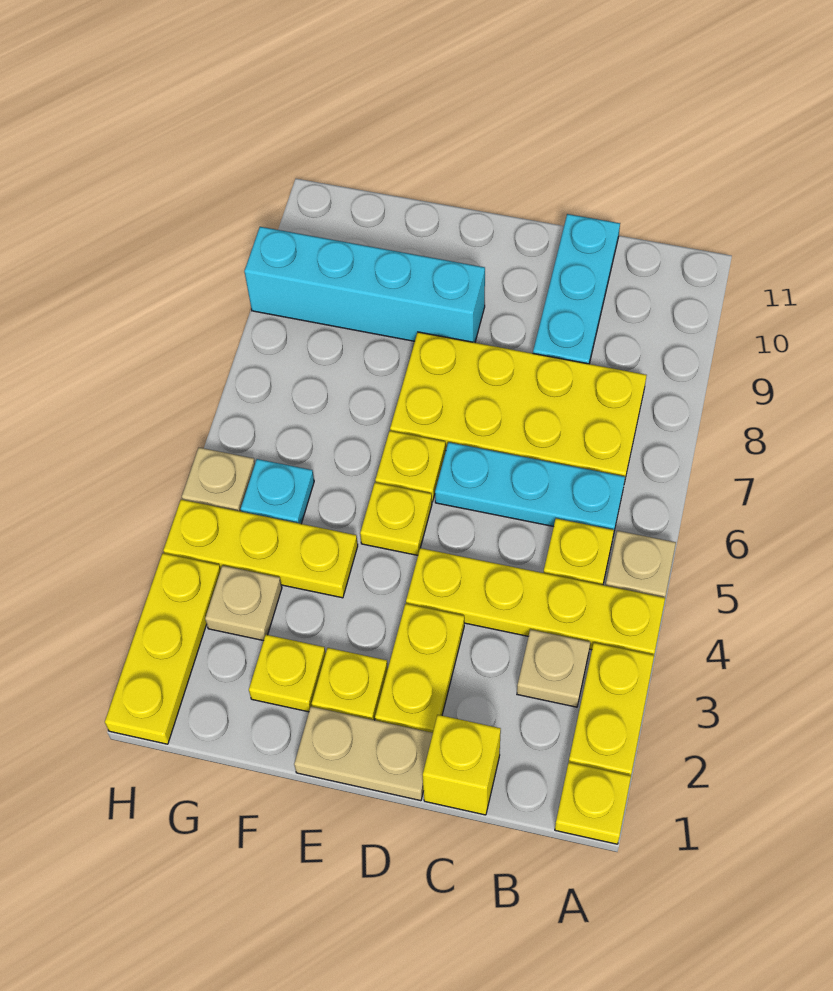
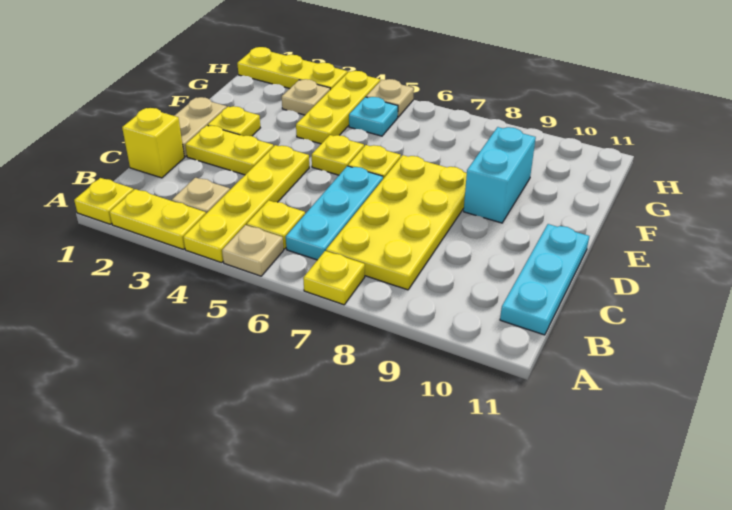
cyan plate C9:C11 level 1 -> cyan plate B11:D11 level 1
cyan brick E9:H9 level 1 -> cyan brick E9:F9 level 1
yellow plate F2 level 1 -> yellow plate A7 level 1

